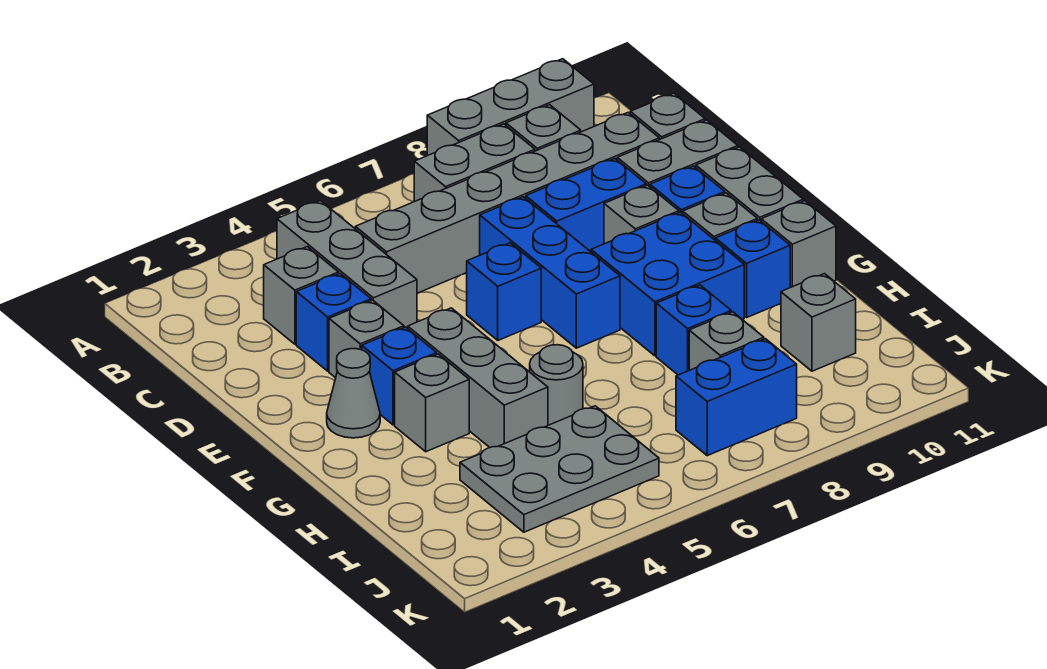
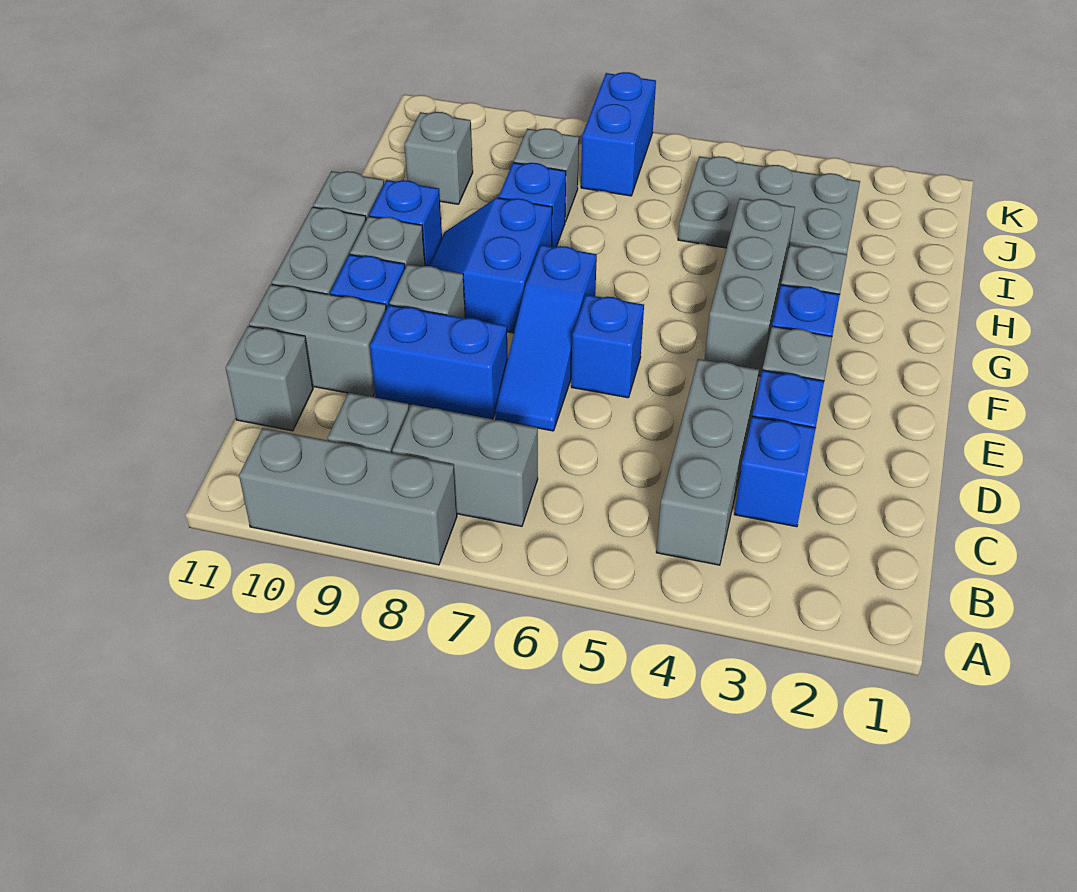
grey brick C3 level 1 -> blue brick C3 level 1
grey brick C5:C10 level 1 -> none
blue brick D7:F7 level 1 -> blue slope D7:F7 level 1 top F
grey cone F2 level 1 -> none
blue brick F8:G9 level 1 -> blue slope F8:G9 level 1 top 8
grey round brick H5 level 1 -> none
blue brick J7:J8 level 1 -> blue brick J7:K7 level 1

